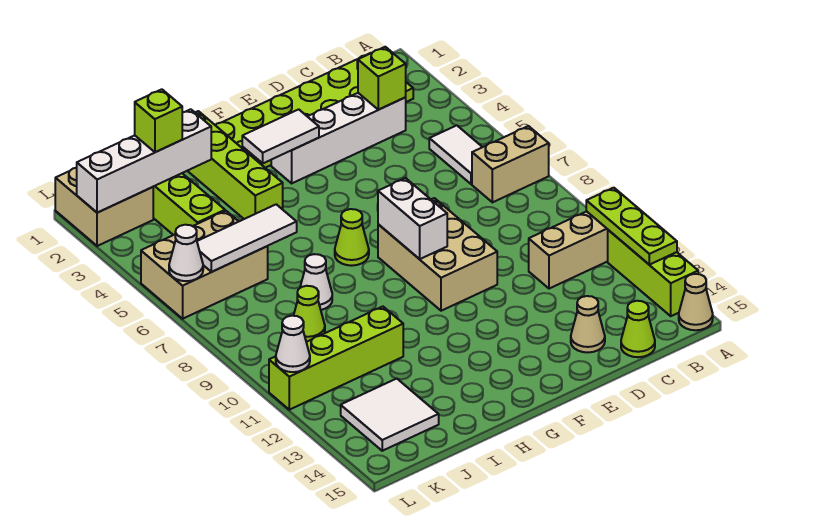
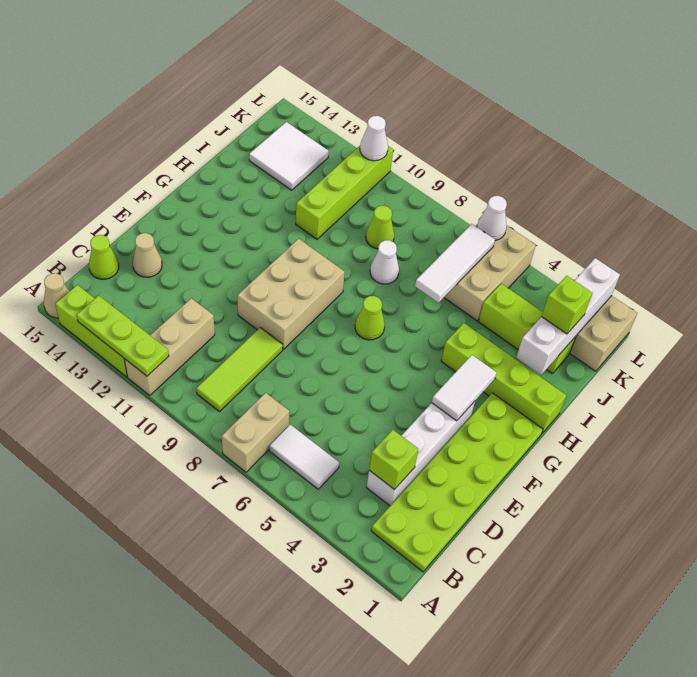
none -> lime tile B9:D9 level 1
tan brick E8:F10 level 1 -> tan brick E9:G10 level 1
white brick F8:F9 level 2 -> none

